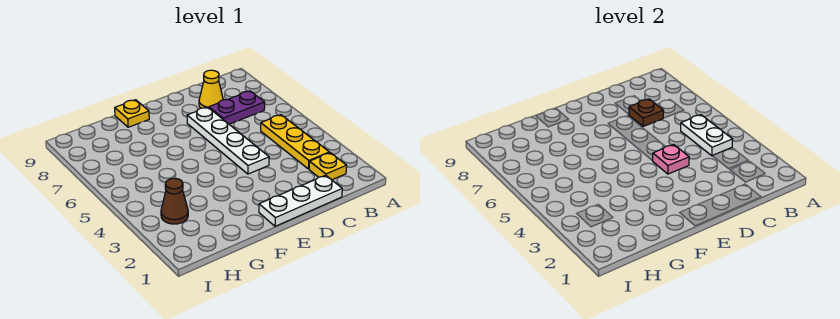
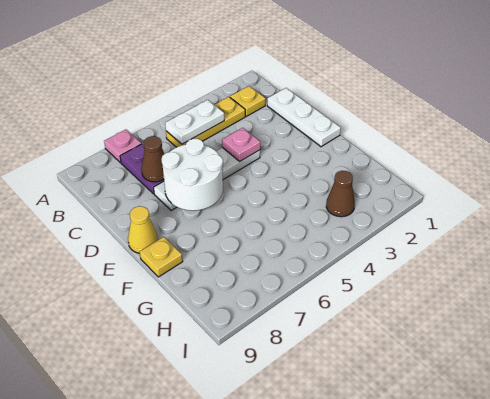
none -> pink plate A7 level 1
brown plate C7 level 2 -> brown cone C7 level 2
yellow cone C8 level 1 -> yellow cone E9 level 1
none -> white round brick D6:E7 level 2

